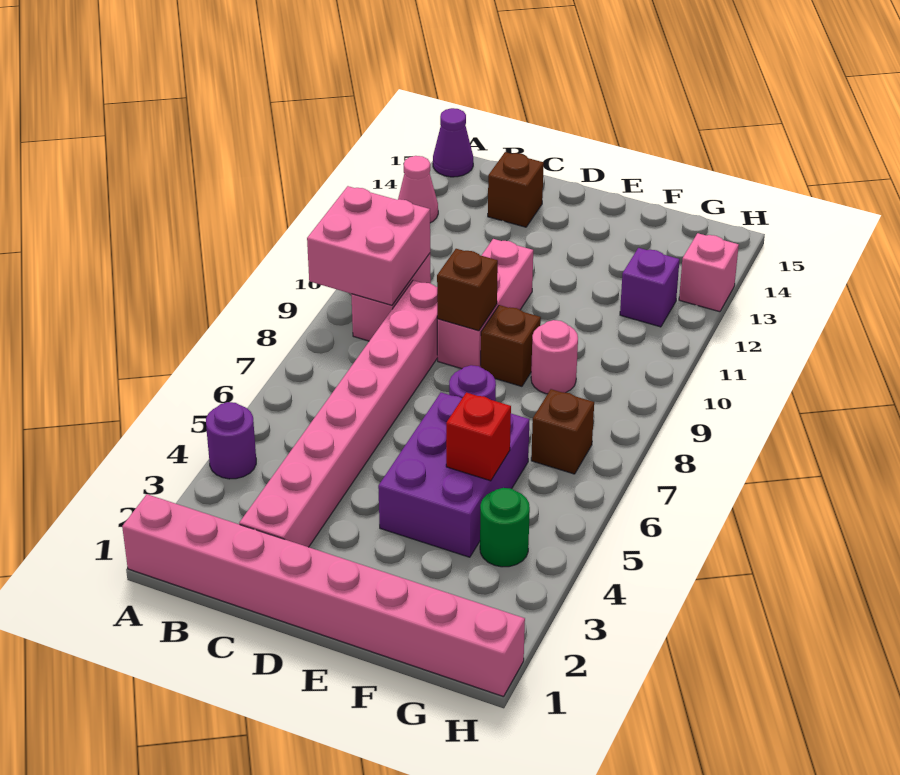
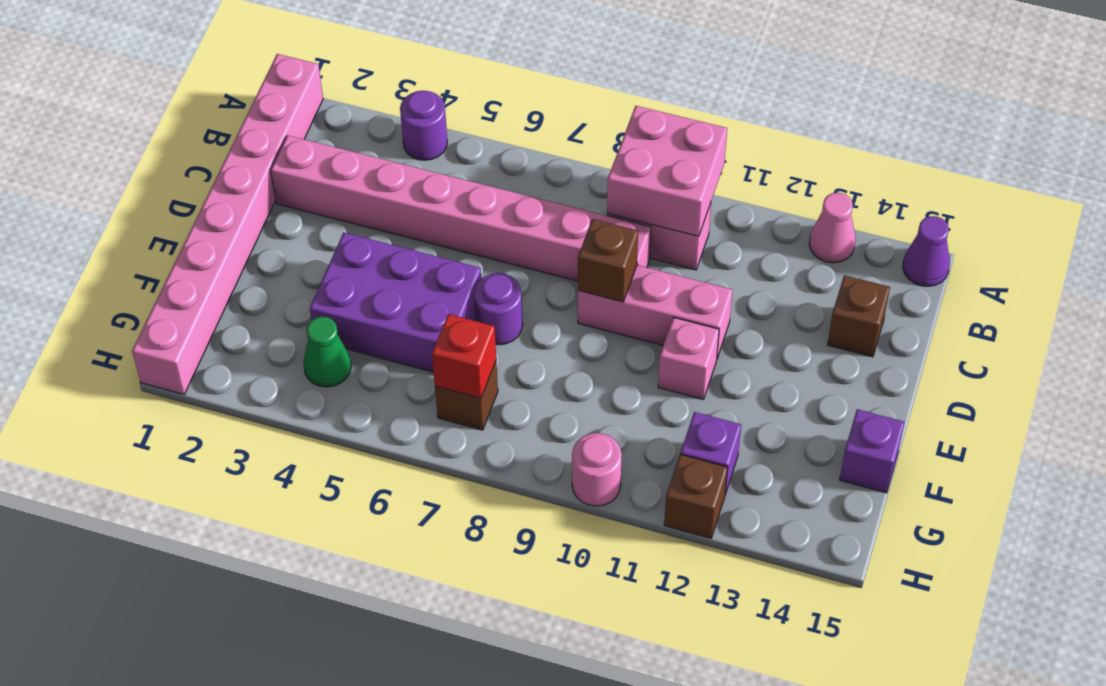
brown brick E9 level 1 -> brown brick H12 level 1
red brick F5 level 2 -> red brick G7 level 2
pink round brick F9 level 1 -> pink round brick H10 level 1
none -> purple brick F15 level 1
green round brick G4 level 1 -> green cone G4 level 1
pink brick H13 level 1 -> pink brick E11 level 1

